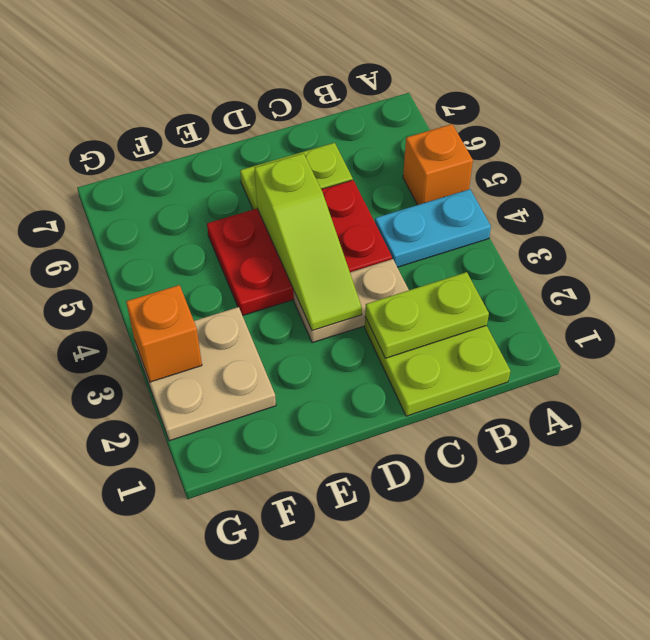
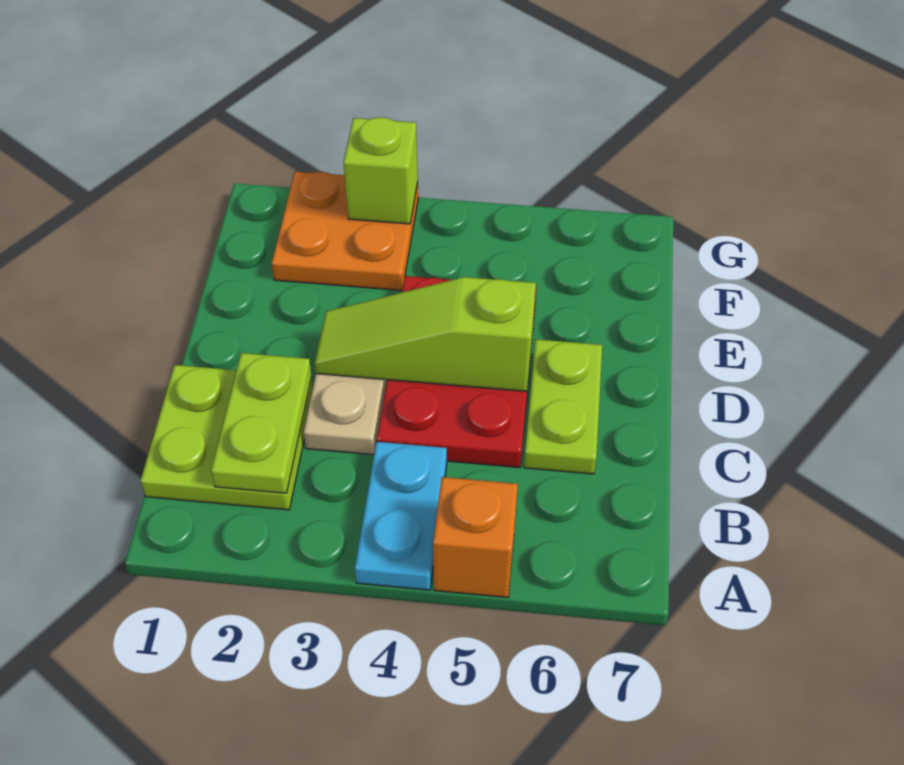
tan plate F2:G3 level 1 -> orange plate F2:G3 level 1
orange brick G3 level 2 -> lime brick G3 level 2

